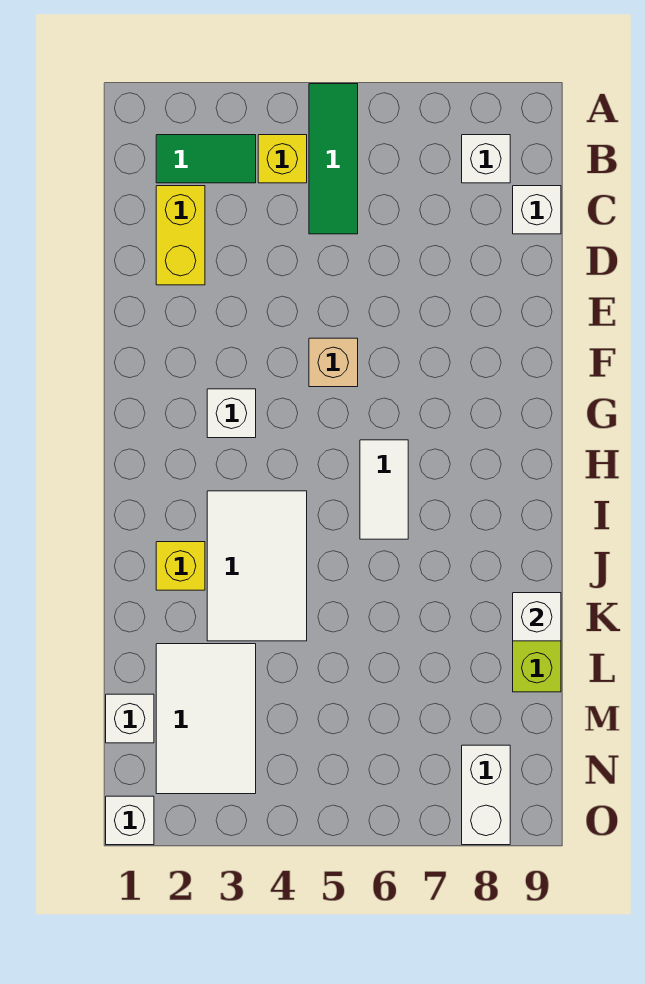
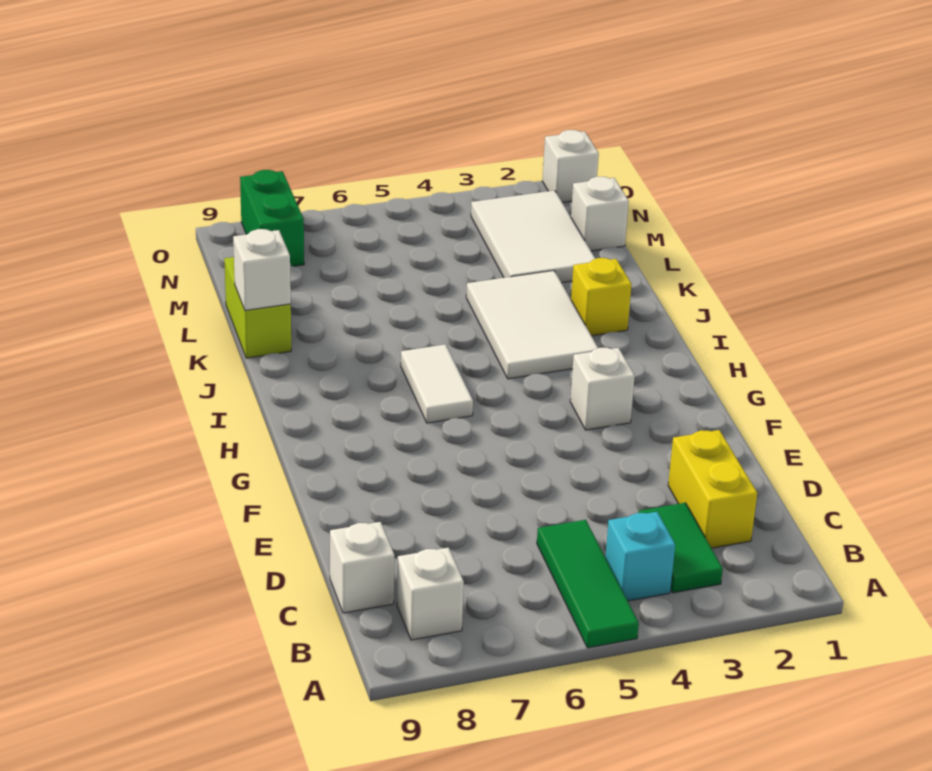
green tile B2:B3 level 1 -> green tile B3:C3 level 1
yellow brick B4 level 1 -> cyan brick B4 level 1
tan brick F5 level 1 -> none
white brick N8:O8 level 1 -> green brick N8:O8 level 1

